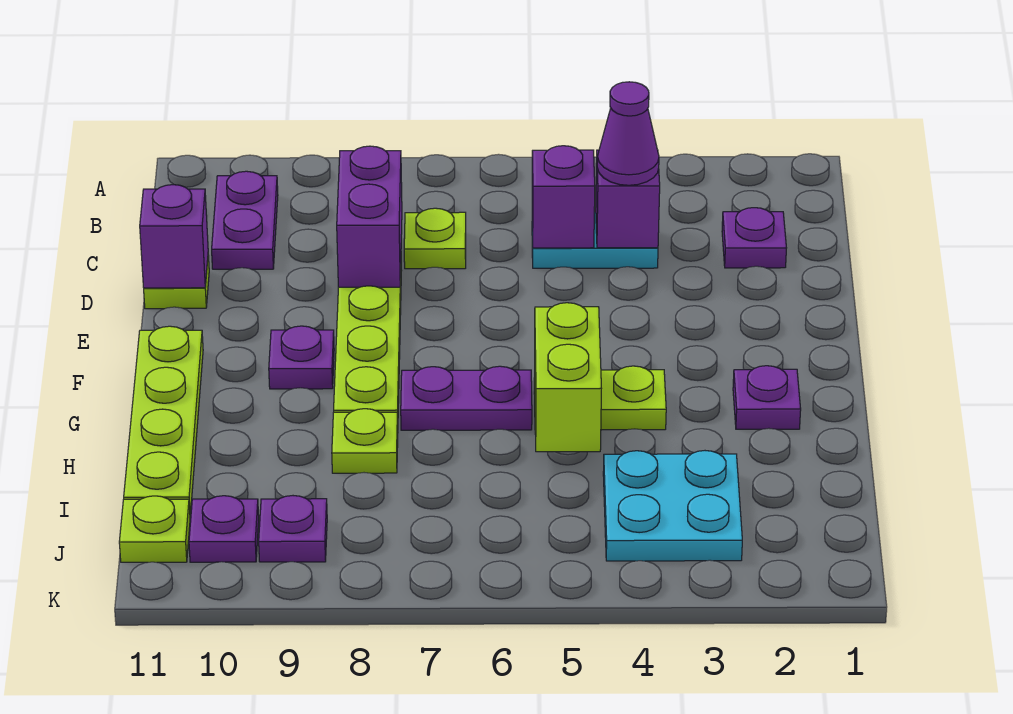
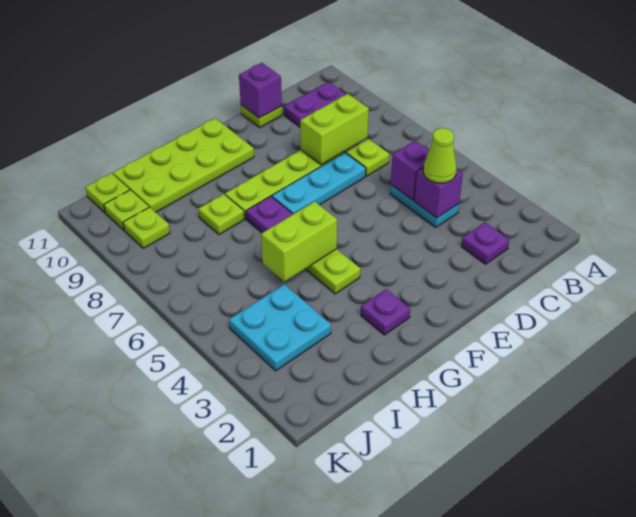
purple cone C4 level 3 -> lime cone C4 level 3
purple brick C8:D8 level 2 -> lime brick C8:D8 level 2
none -> cyan plate D7:F7 level 1
purple plate F9 level 1 -> none
lime plate F11:I11 level 1 -> lime plate F10:I11 level 1
purple plate J9 level 1 -> lime plate J9 level 1
purple plate J10 level 1 -> lime plate J10 level 1

